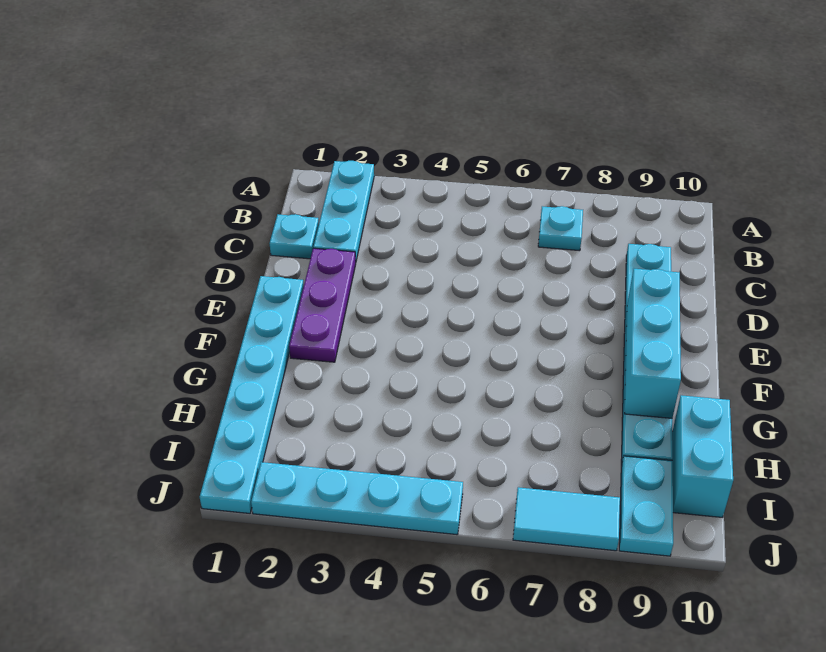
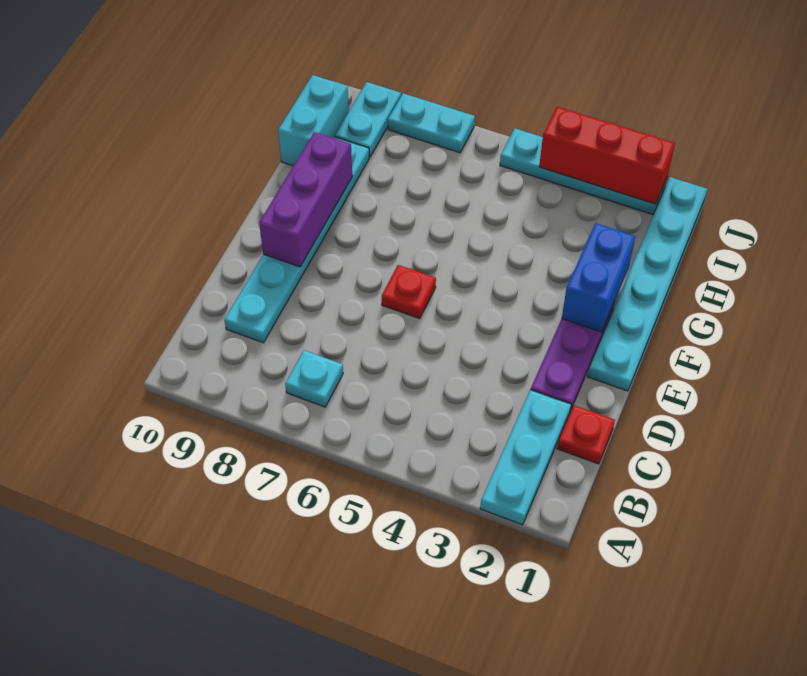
cyan plate C1 level 1 -> red plate C1 level 1
none -> red plate E6 level 1
cyan brick E9:G9 level 2 -> purple brick E9:G9 level 2
none -> blue brick F2:G2 level 2
none -> red brick J2:J4 level 2
cyan tile J7:J8 level 1 -> cyan plate J7:J8 level 1

